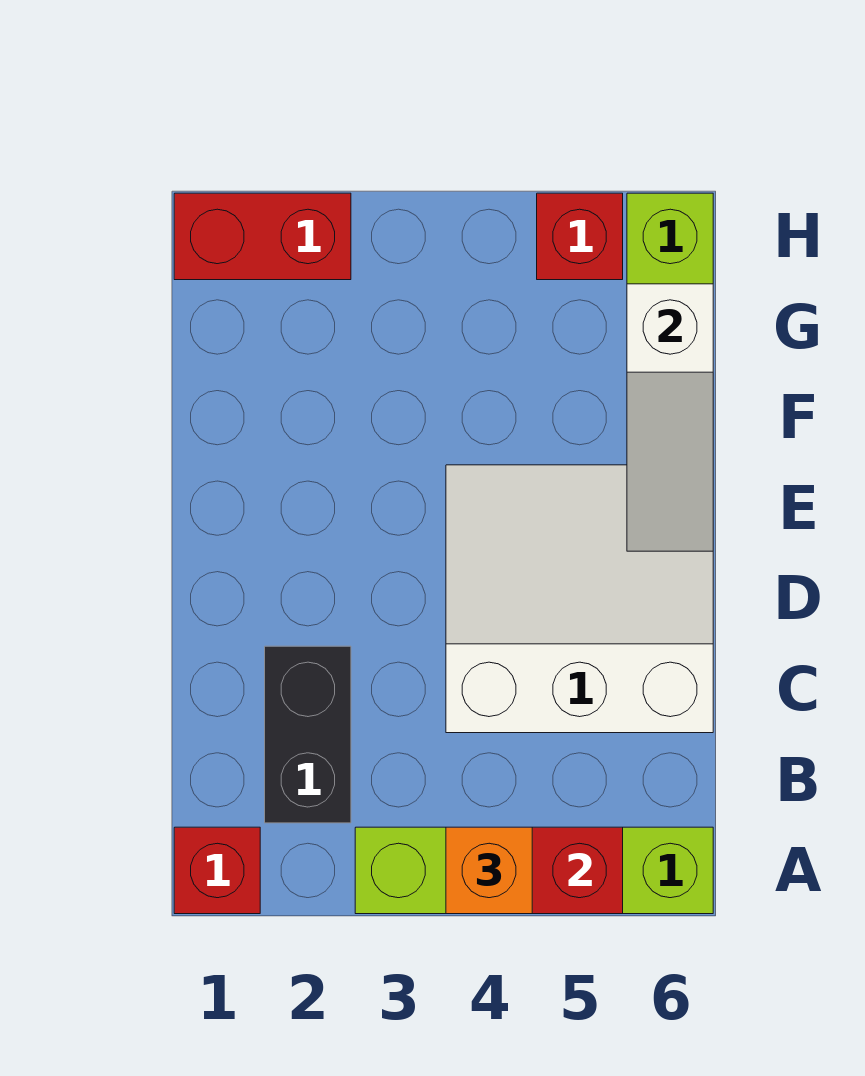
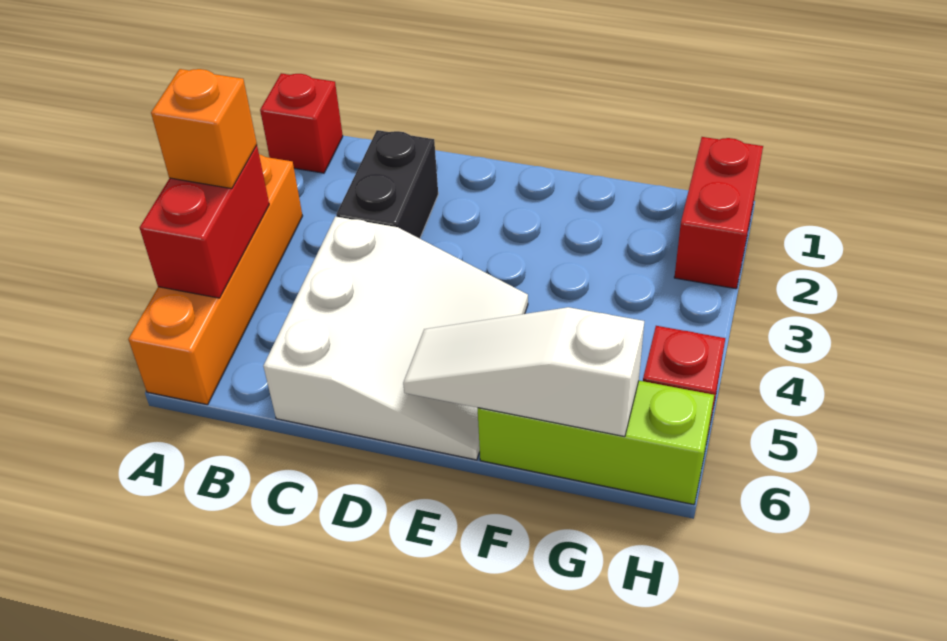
lime brick A3:A6 level 1 -> orange brick A3:A6 level 1
black brick B2:C2 level 1 -> black brick C2:C3 level 1

